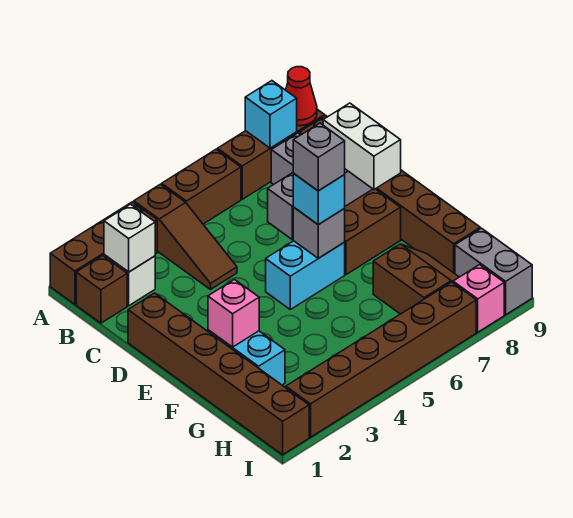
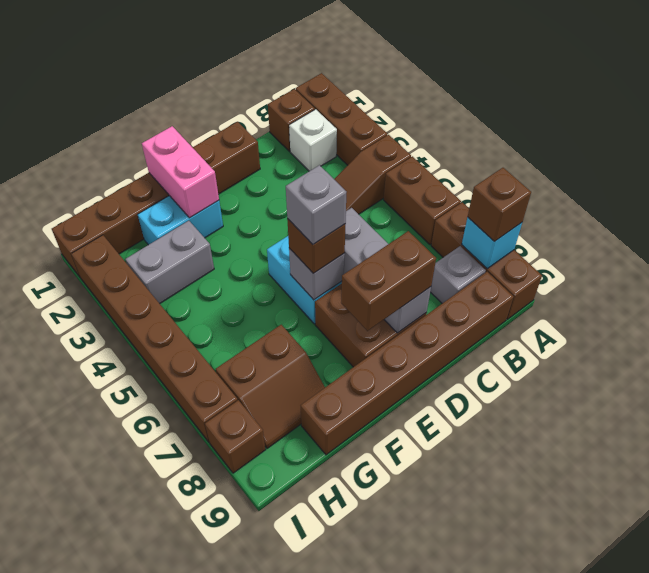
none -> brown brick A8 level 3
red cone A9 level 2 -> none
white brick B2 level 2 -> none
white brick D8:E8 level 3 -> brown brick D8:E8 level 3
cyan brick E6 level 3 -> brown brick E6 level 3
pink brick F2 level 2 -> pink brick F1:F2 level 2
grey brick H9:I9 level 1 -> grey brick G3:H3 level 1
pink brick I8 level 1 -> brown brick I8 level 1

